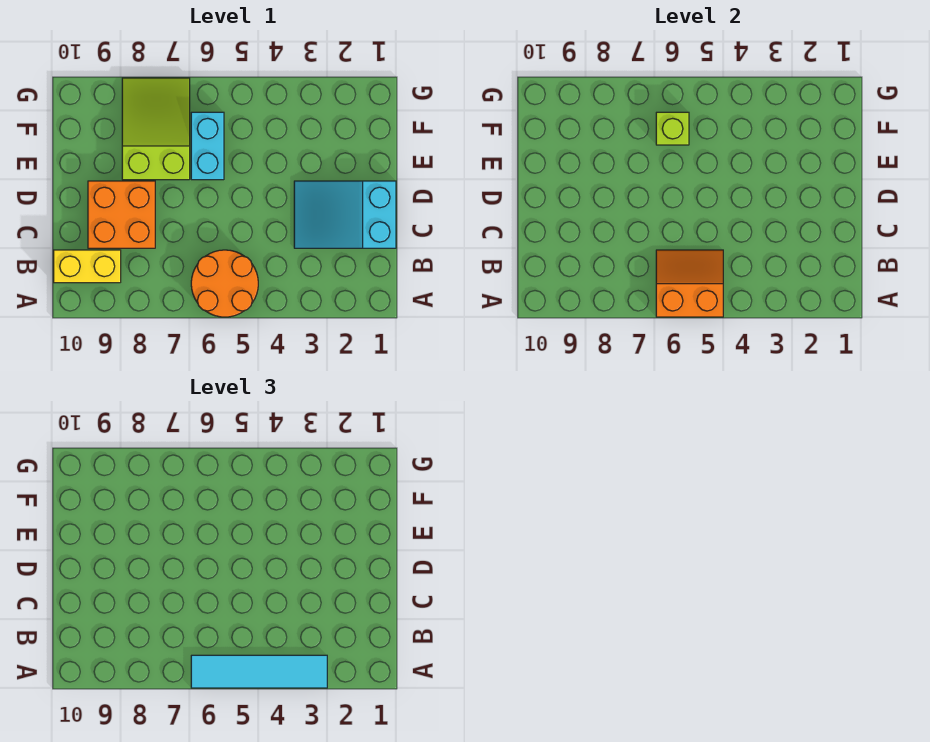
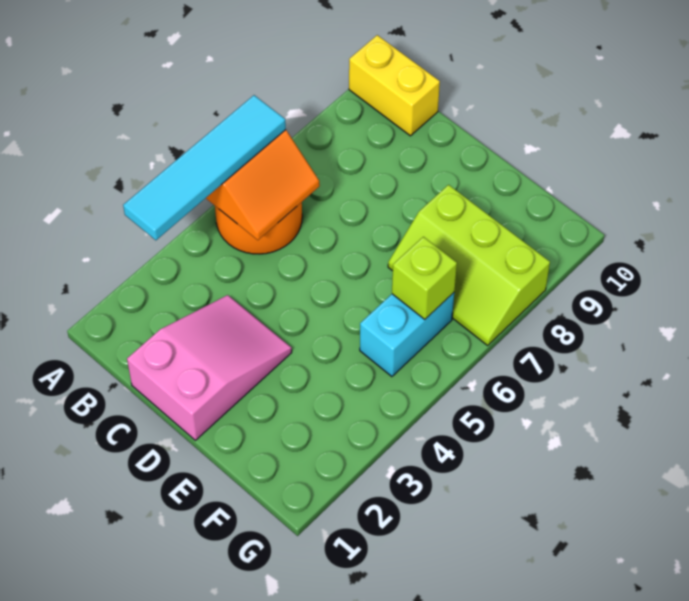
yellow brick B9:B10 level 1 -> yellow brick A10:B10 level 1
cyan slope C1:D3 level 1 top 1 -> pink slope C1:D3 level 1 top 1
orange brick C8:D9 level 1 -> none
cyan brick E6:F6 level 1 -> cyan brick F5:F6 level 1
lime slope E7:G8 level 1 top E -> lime slope E7:G8 level 1 top 8

